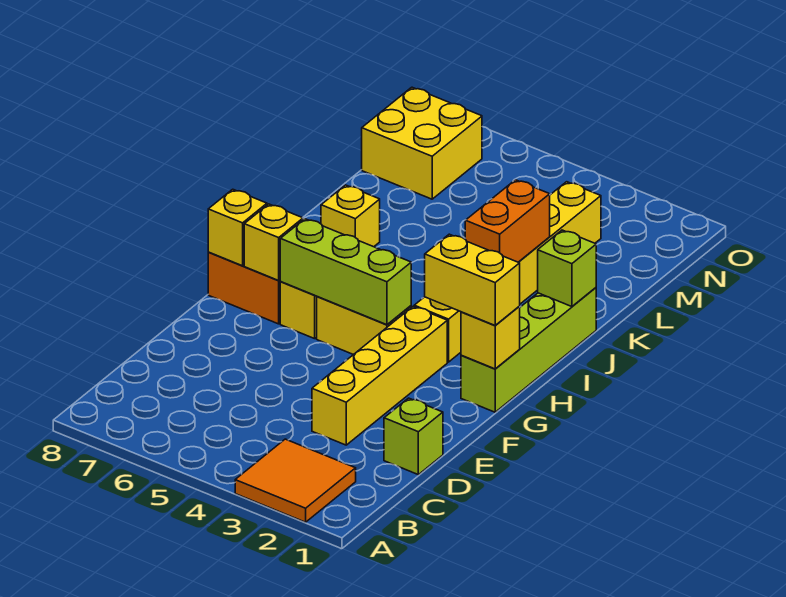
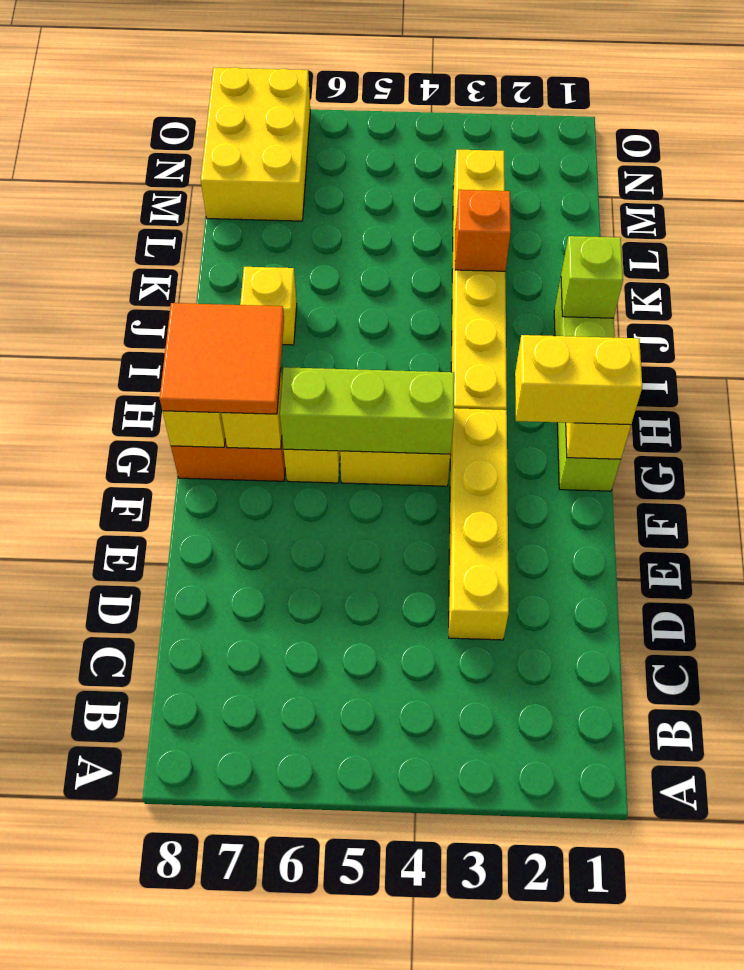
orange tile A2:B3 level 1 -> orange tile G7:H8 level 3
lime brick D1 level 1 -> none
orange brick J3:K3 level 2 -> orange brick K3 level 2
yellow brick M7:N8 level 1 -> yellow brick M7:O8 level 1

